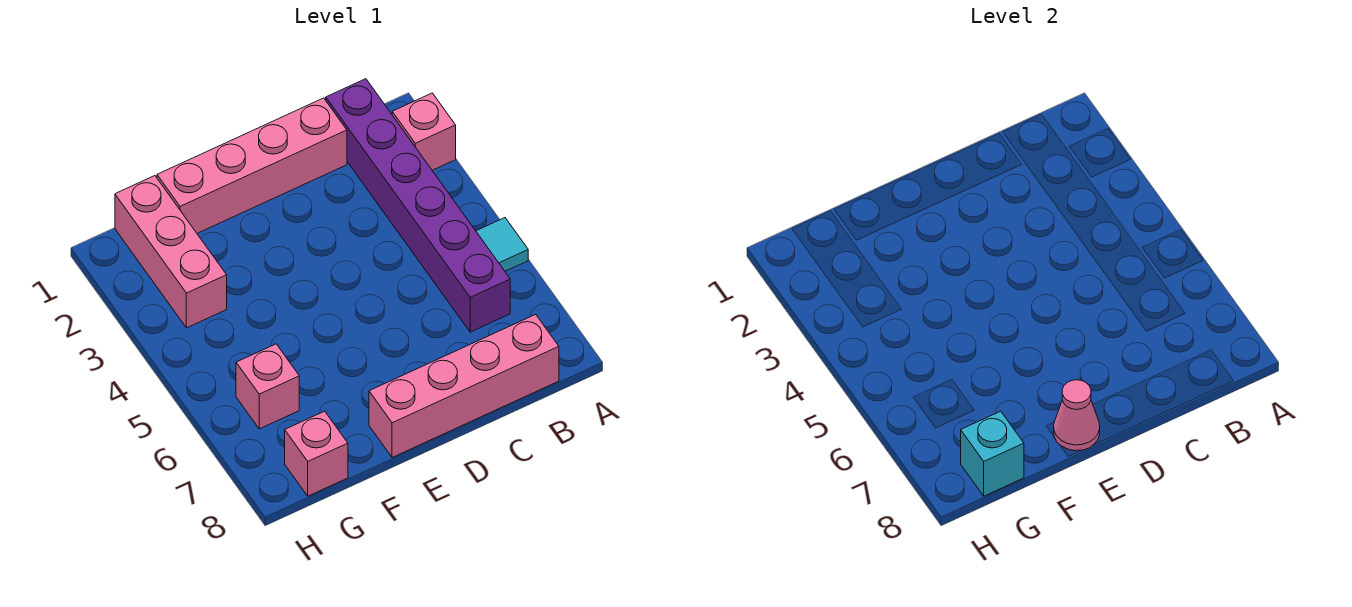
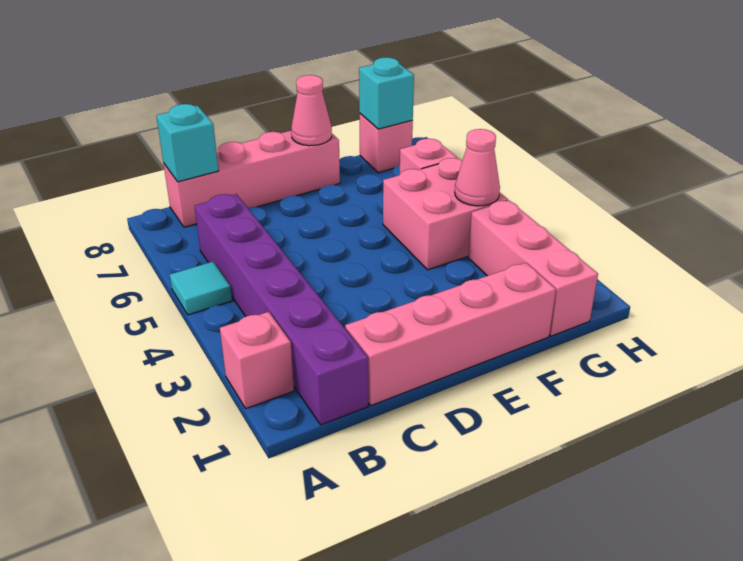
none -> cyan brick B8 level 2
none -> pink brick F4:G5 level 1
none -> pink cone G4 level 2

